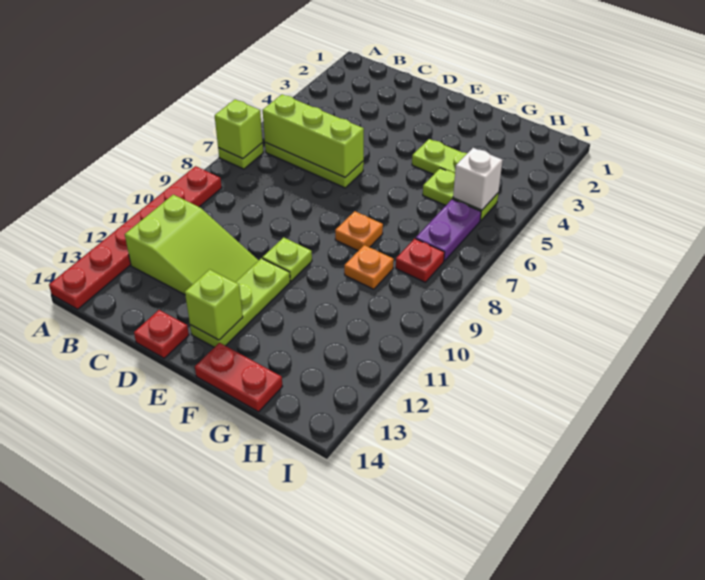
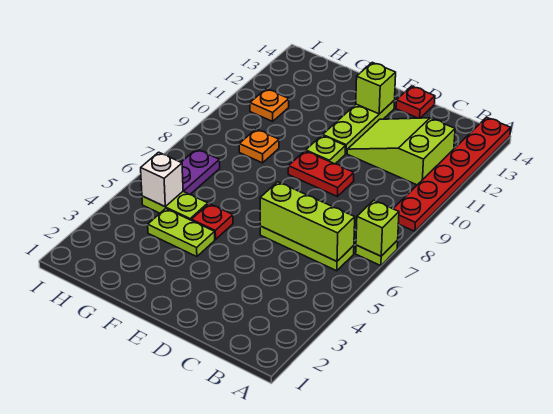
orange plate F8 level 1 -> orange plate H11 level 1
red plate F14:G14 level 1 -> red plate D9:E9 level 1
red plate H8 level 1 -> red plate F5 level 1

